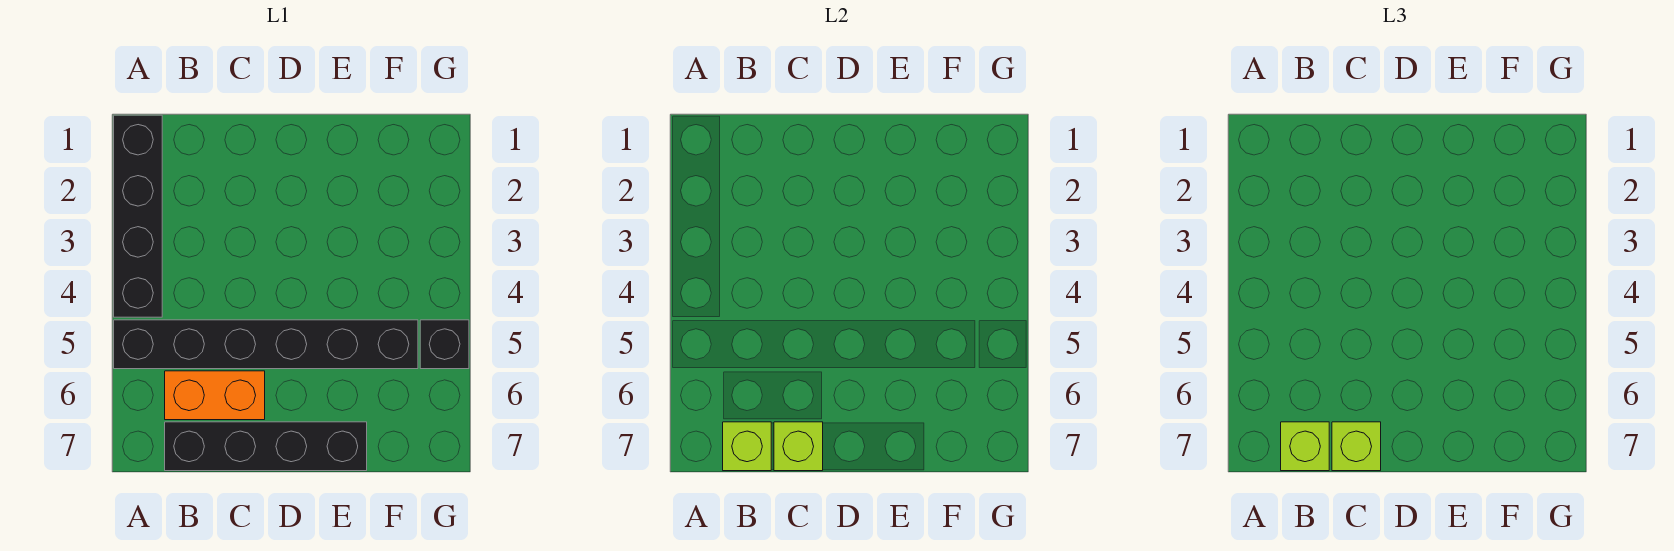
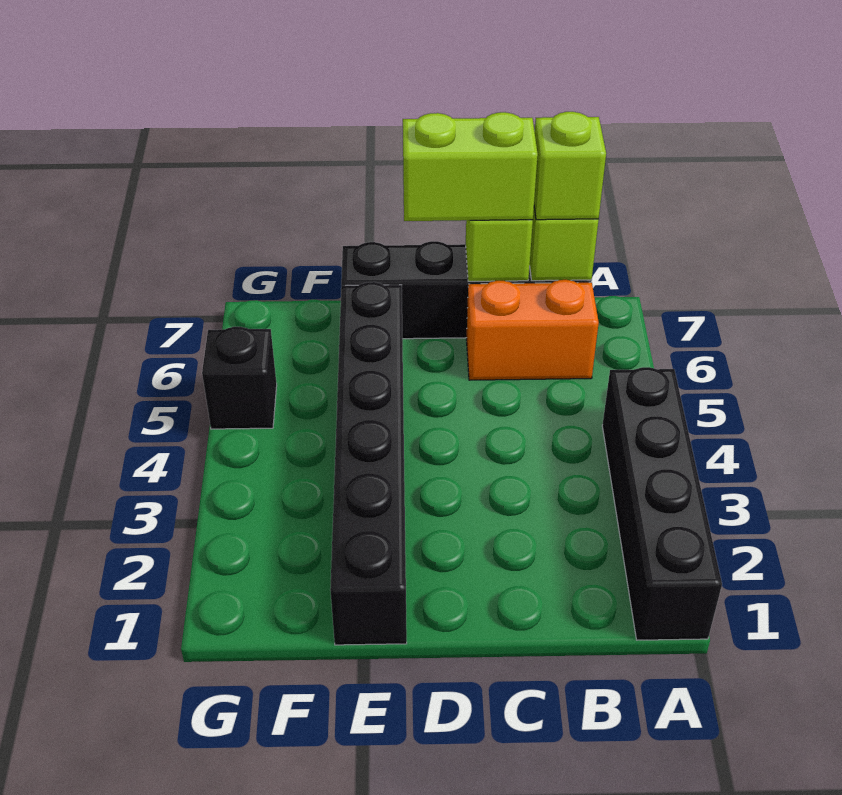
black brick A5:F5 level 1 -> black brick E1:E6 level 1
lime brick C7 level 3 -> lime brick C7:D7 level 3

